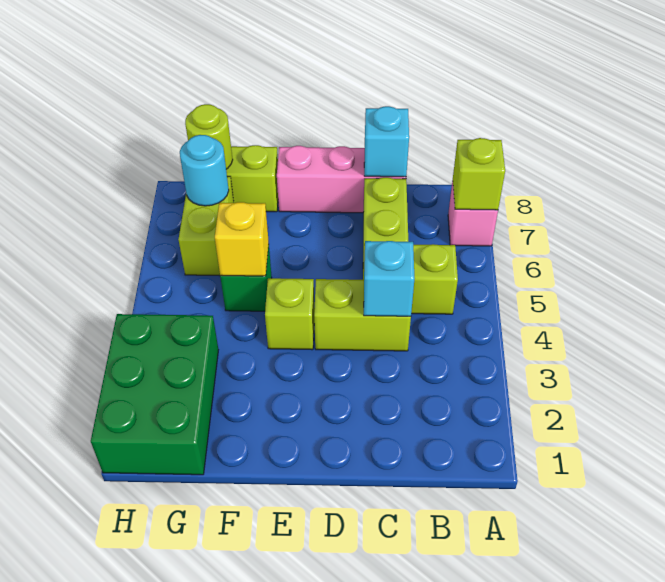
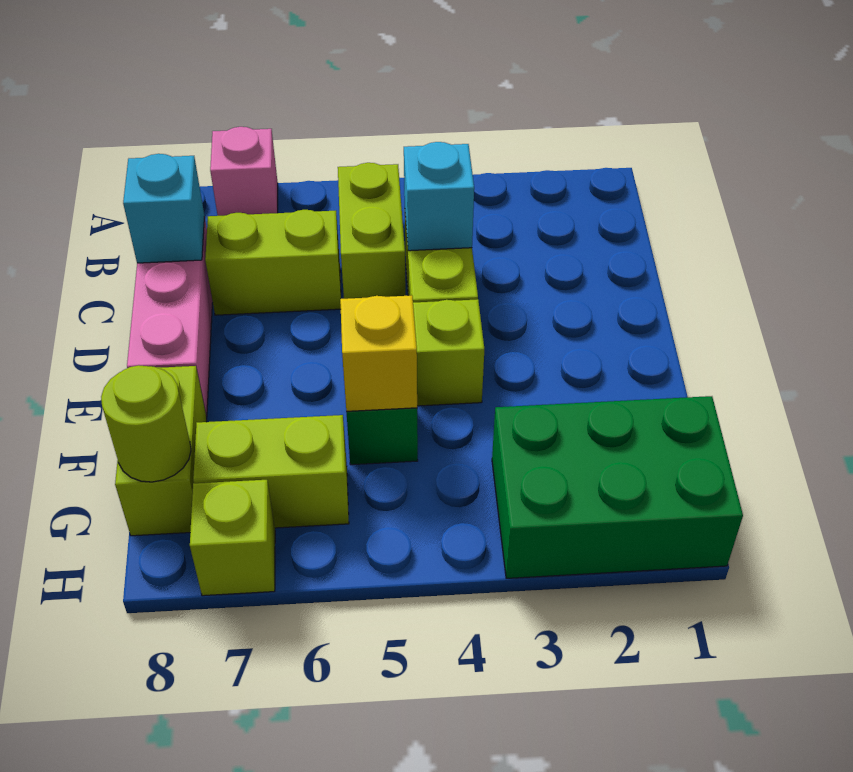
lime brick A7 level 2 -> lime brick H7 level 1
cyan round brick G7 level 2 -> none

